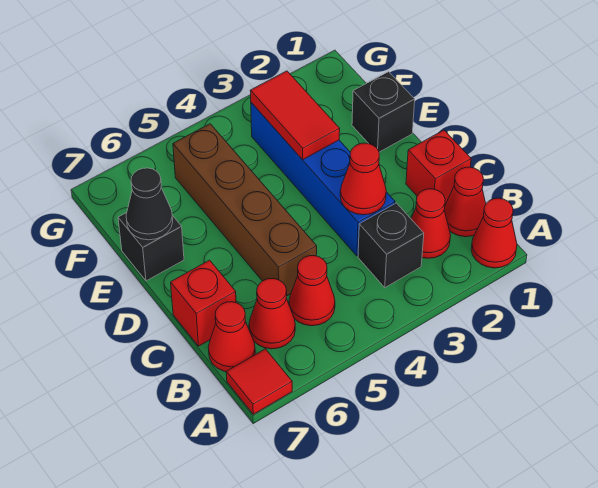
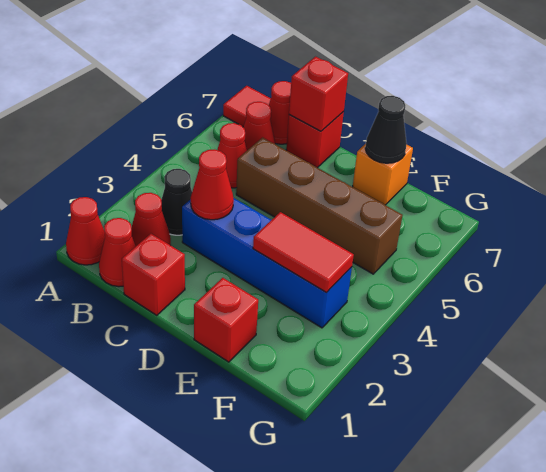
black brick B3 level 1 -> black cone B3 level 1
none -> red brick C7 level 2
black brick E1 level 1 -> red brick E1 level 1
black brick E7 level 1 -> orange brick E7 level 1

